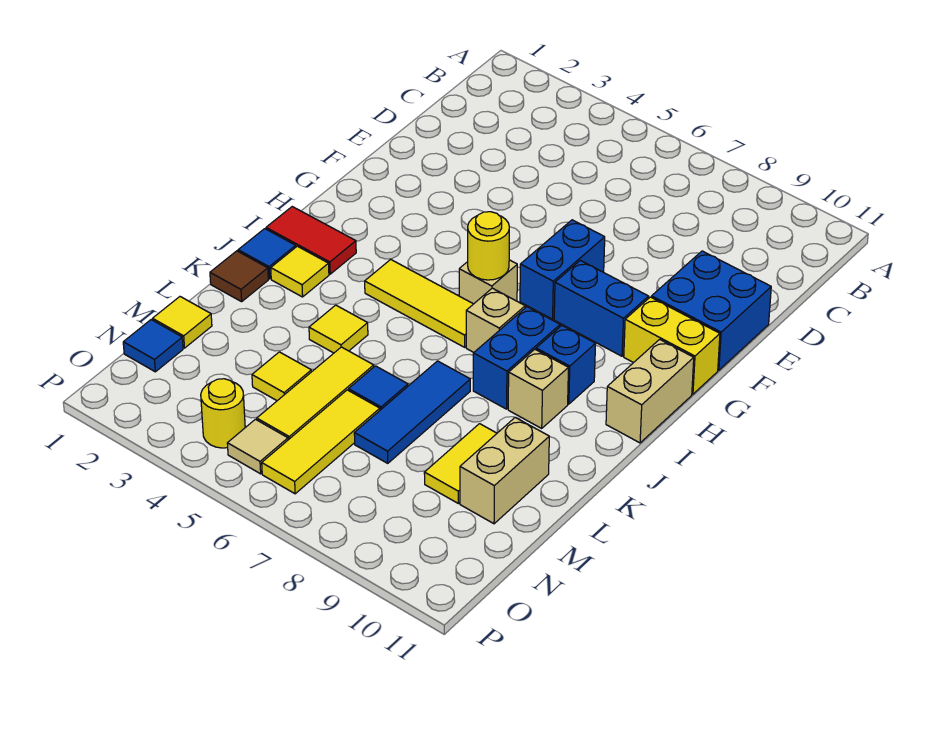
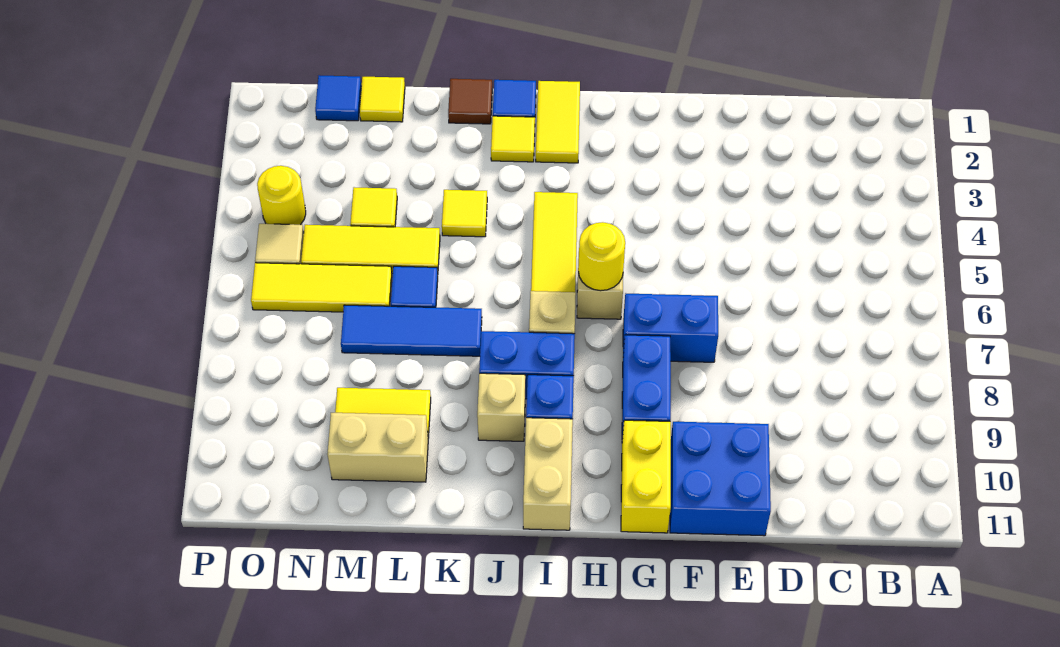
tan brick H11:I11 level 1 -> tan brick I10:I11 level 1
red tile I1:I2 level 1 -> yellow tile I1:I2 level 1

